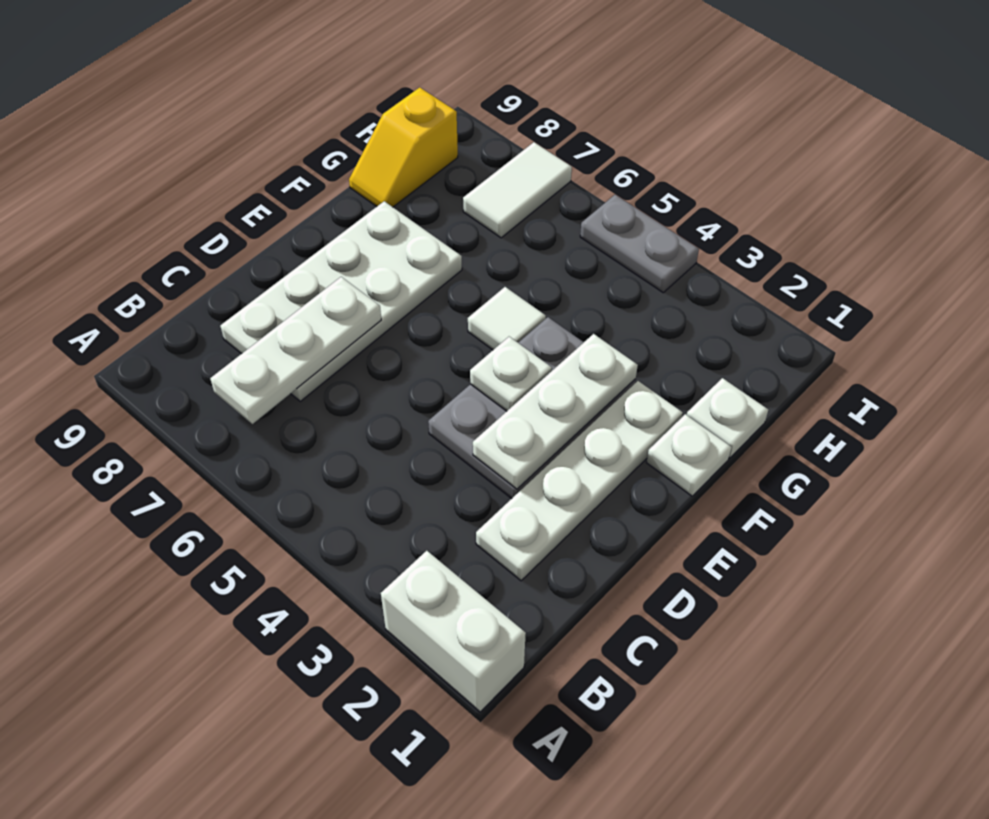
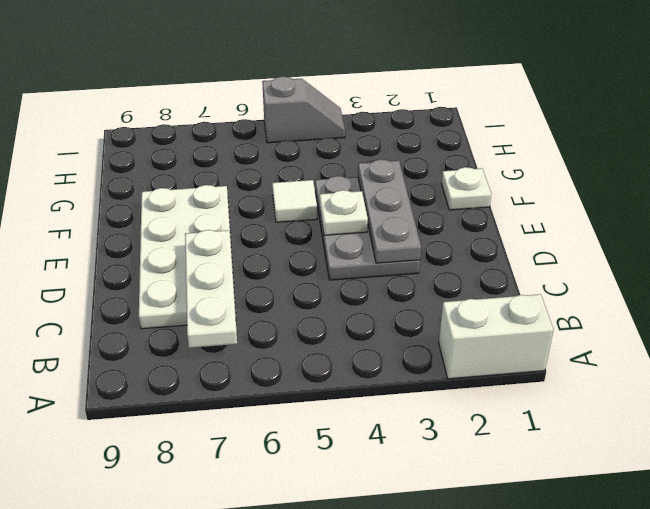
white plate C2:F2 level 1 -> none
white plate D3:F3 level 2 -> grey plate D3:F3 level 2
white plate G1 level 1 -> none
yellow slope G9:H9 level 1 top H -> none
white tile H7:I7 level 1 -> none
grey plate I4:I5 level 1 -> grey slope I4:I5 level 1 top 5

